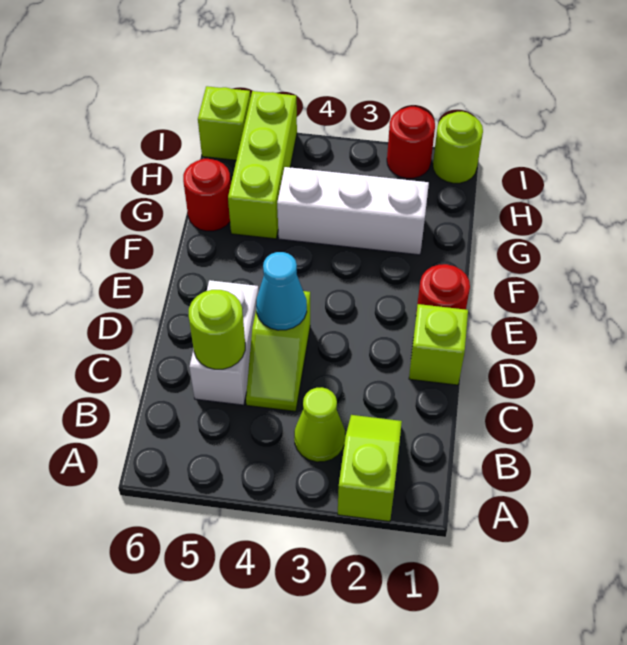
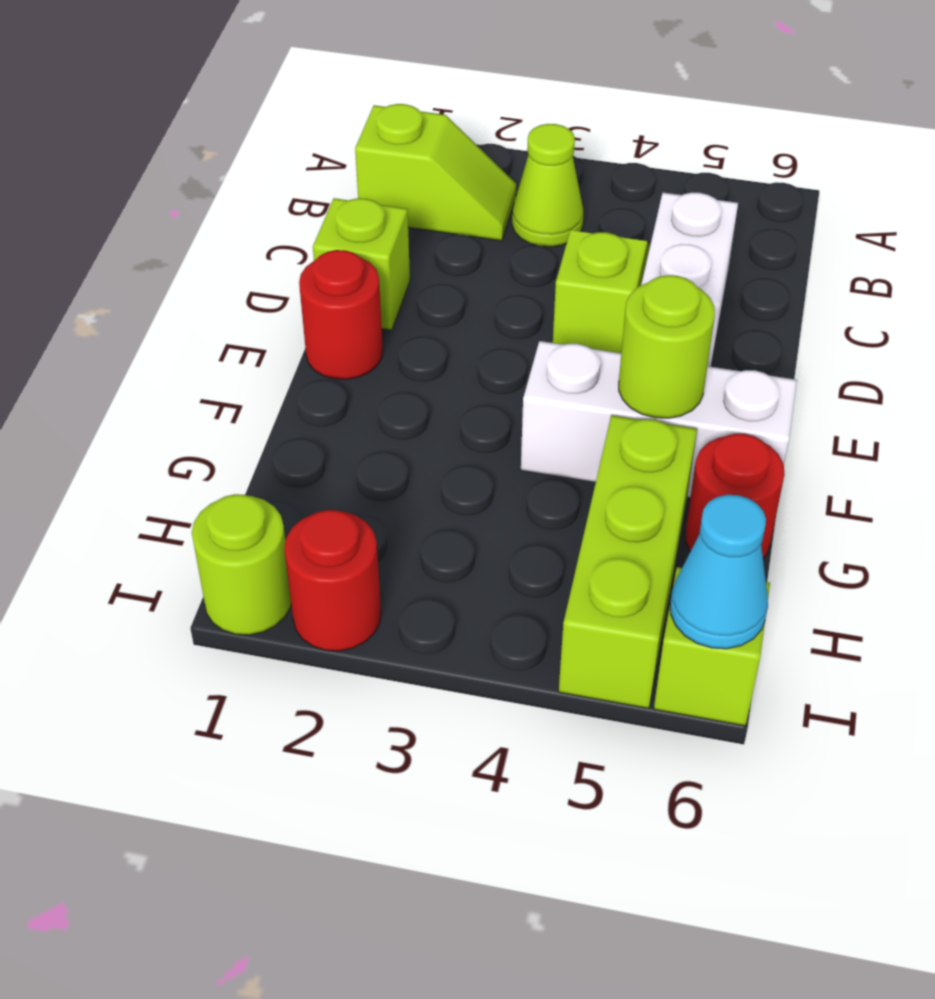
lime slope A2:B2 level 1 top A -> lime slope B1:B2 level 1 top 1
lime round brick C5 level 2 -> lime round brick F5 level 2
cyan cone D4 level 2 -> cyan cone I6 level 2
white brick G2:G4 level 1 -> white brick F4:F6 level 1

